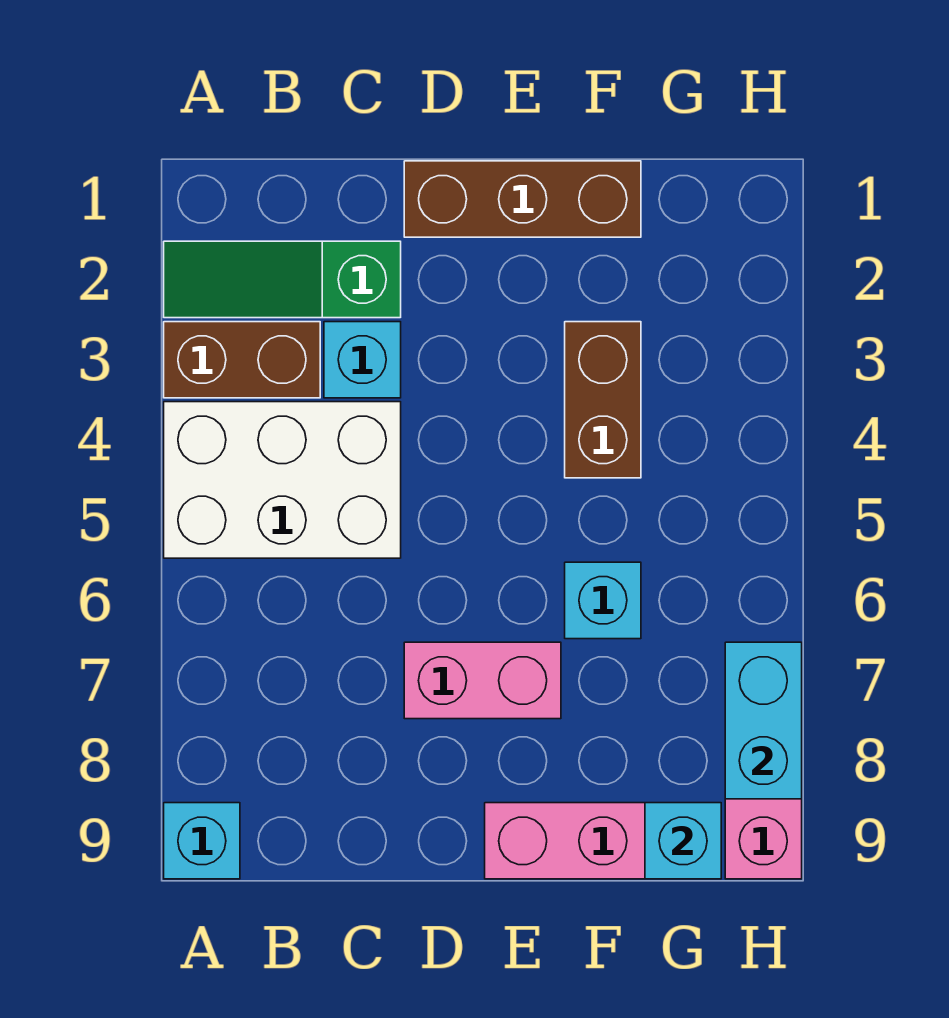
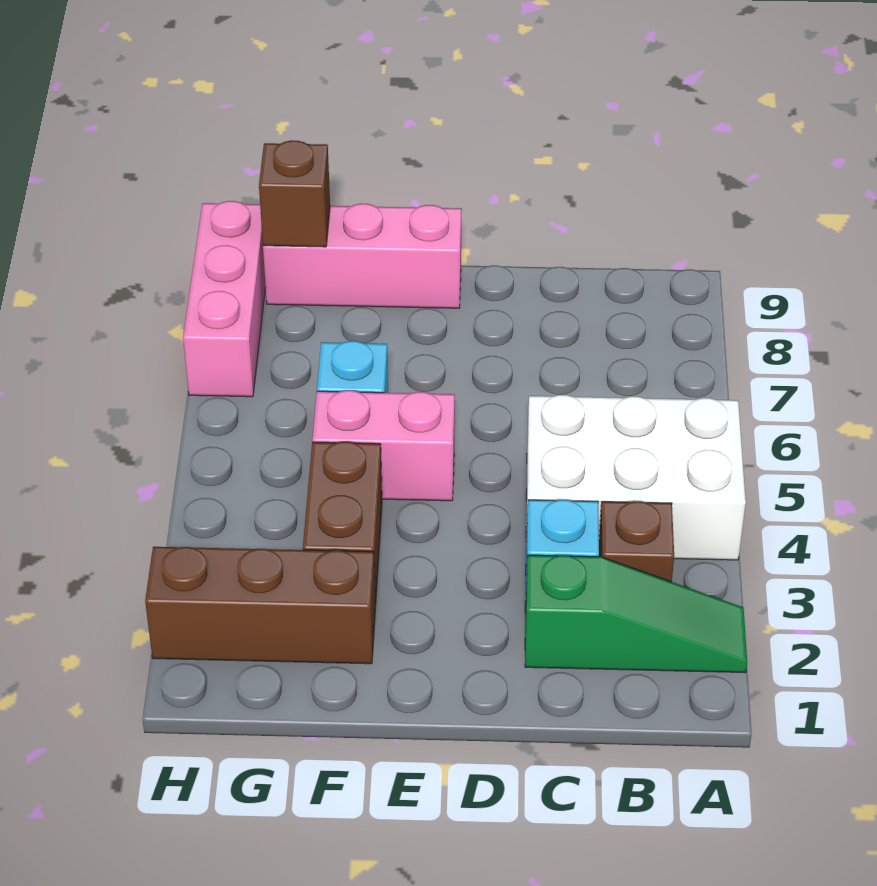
brown brick A3:B3 level 1 -> brown brick B3 level 1
cyan brick A9 level 1 -> none
brown brick D1:F1 level 1 -> brown brick F2:H2 level 1
pink brick D7:E7 level 1 -> pink brick E5:F5 level 1
cyan brick G9 level 2 -> brown brick G9 level 2
cyan brick H7:H8 level 2 -> none

